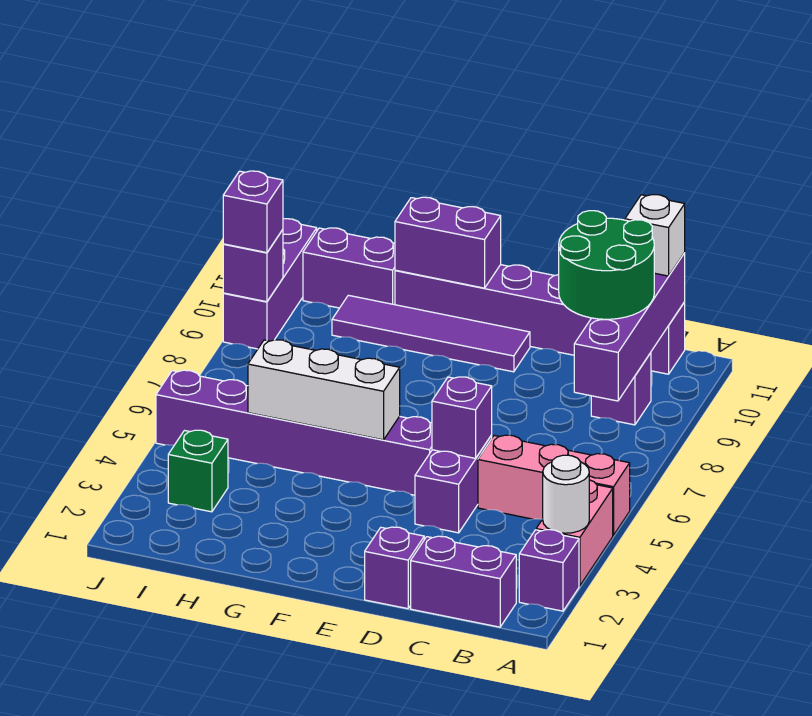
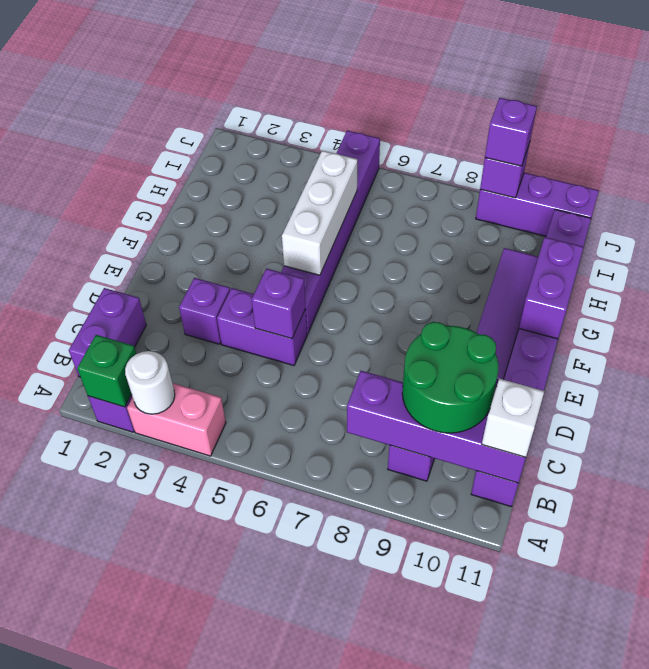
pink brick A5:C5 level 1 -> none
purple brick D1 level 1 -> purple brick D3 level 1
green brick I3 level 1 -> green brick A2 level 2

